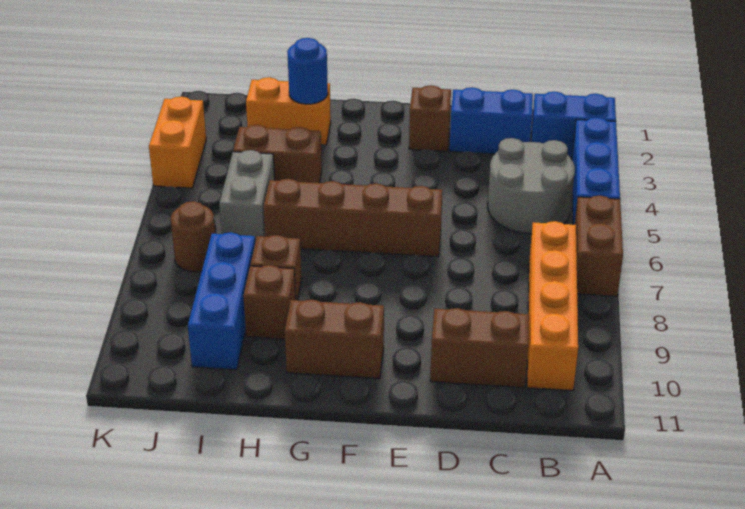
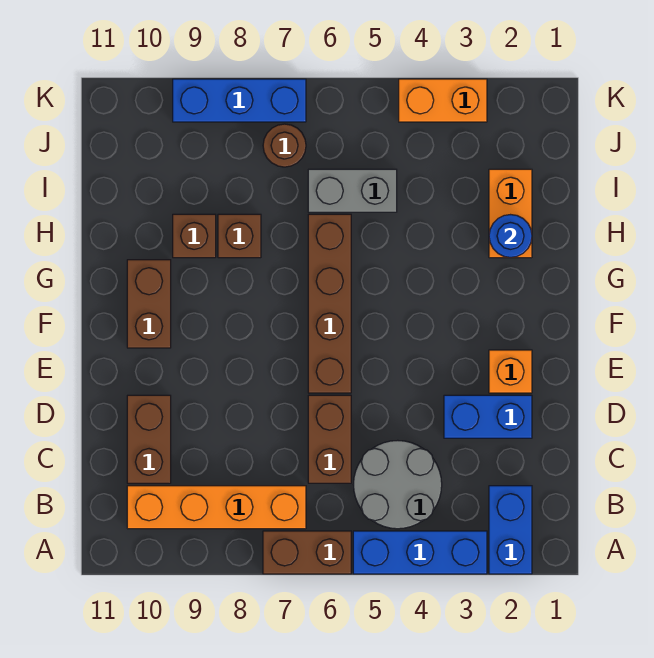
blue brick C2:D2 level 1 -> blue brick D2:D3 level 1
brown brick E2 level 1 -> orange brick E2 level 1
brown brick H4:I4 level 1 -> brown brick C6:D6 level 1
blue brick I8:I10 level 1 -> blue brick K7:K9 level 1

